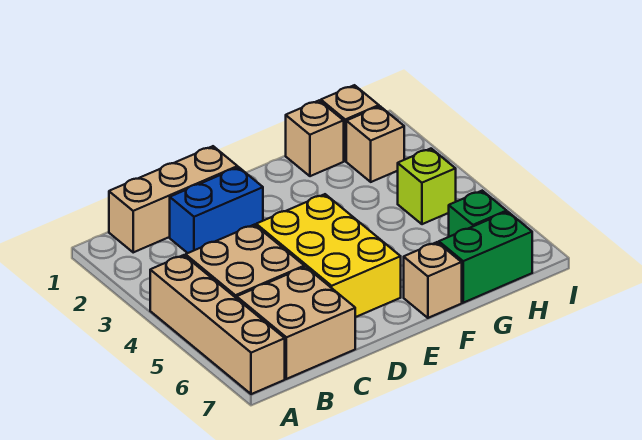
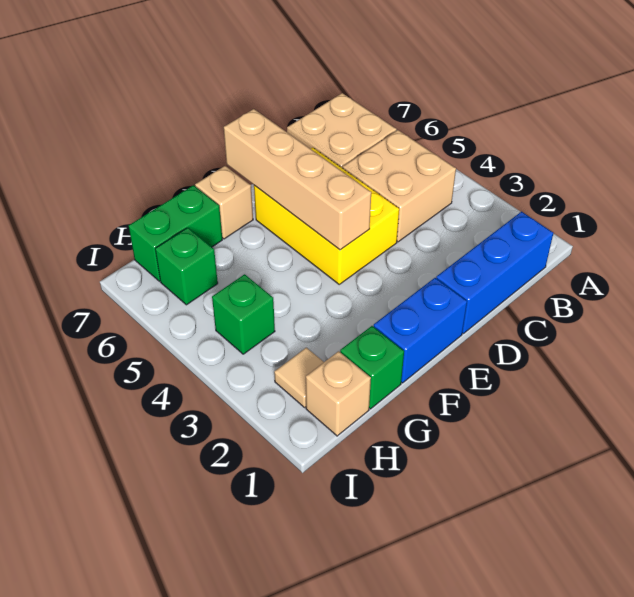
tan brick A4:A7 level 1 -> tan brick E4:E7 level 2
tan brick B1:D1 level 1 -> blue brick B1:D1 level 1
blue brick C2:D2 level 1 -> blue brick E1:F1 level 1
tan brick G1 level 1 -> green brick G1 level 1
tan brick H2 level 1 -> tan tile H2 level 1
lime brick H4 level 1 -> green brick H4 level 1

